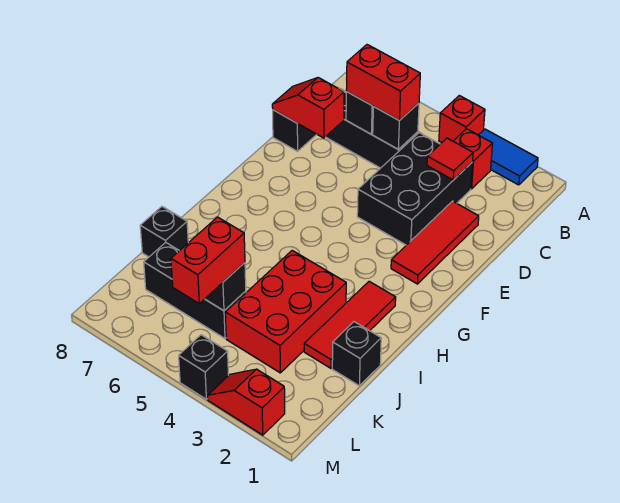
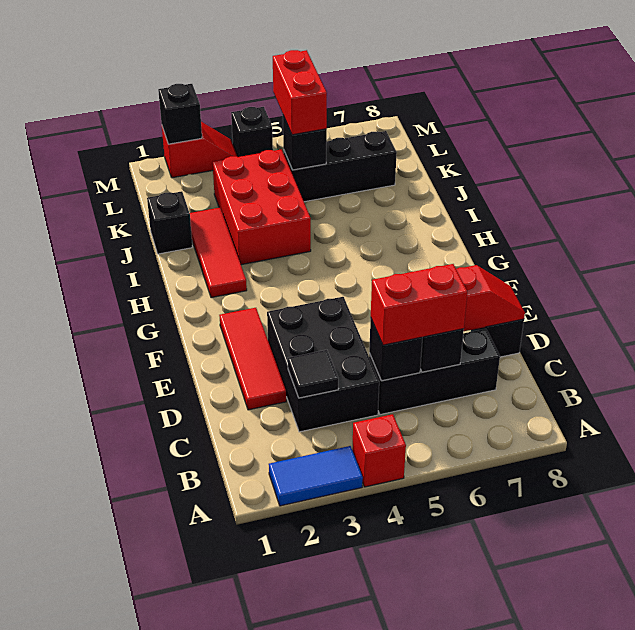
red brick B3 level 1 -> none
red tile C3 level 2 -> black tile C3 level 2
black brick J8 level 1 -> black brick M2 level 2

